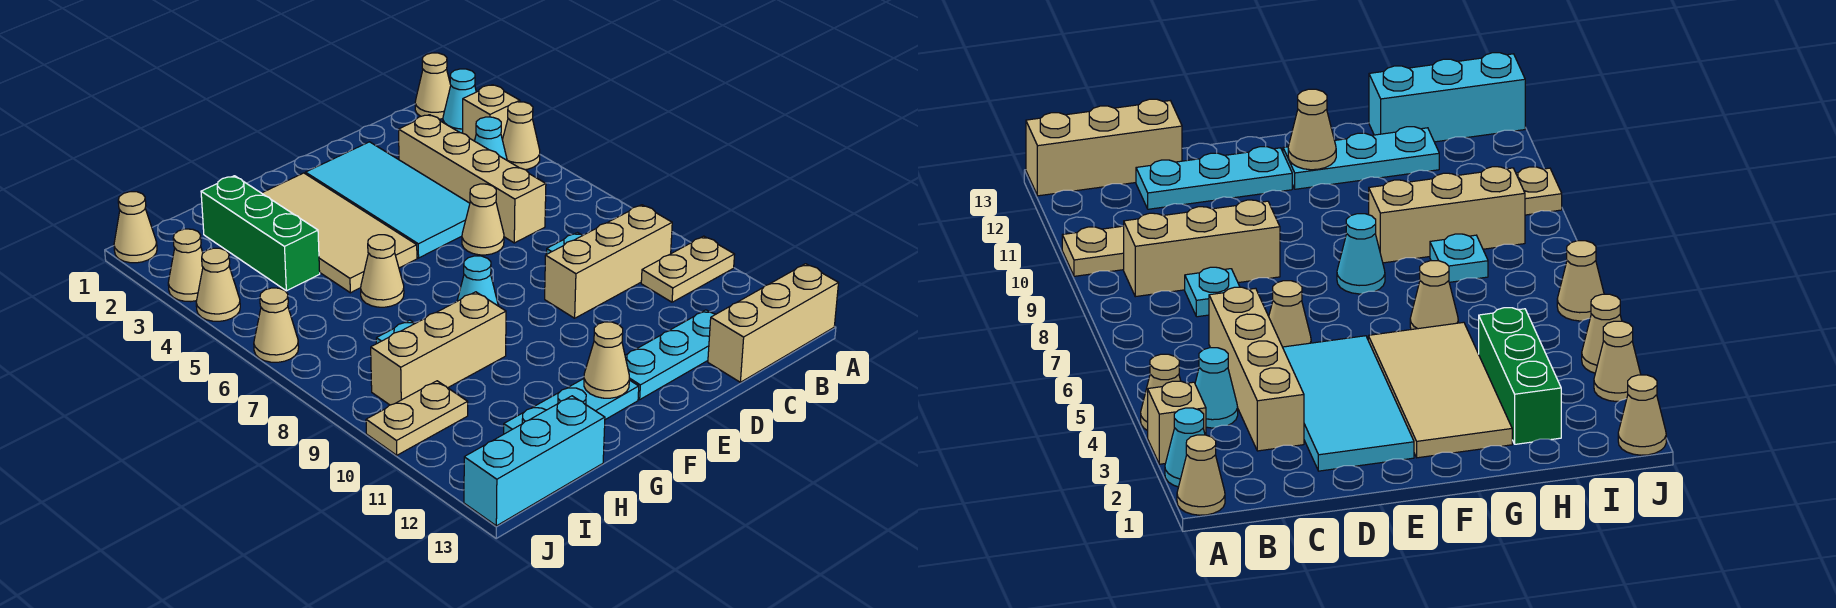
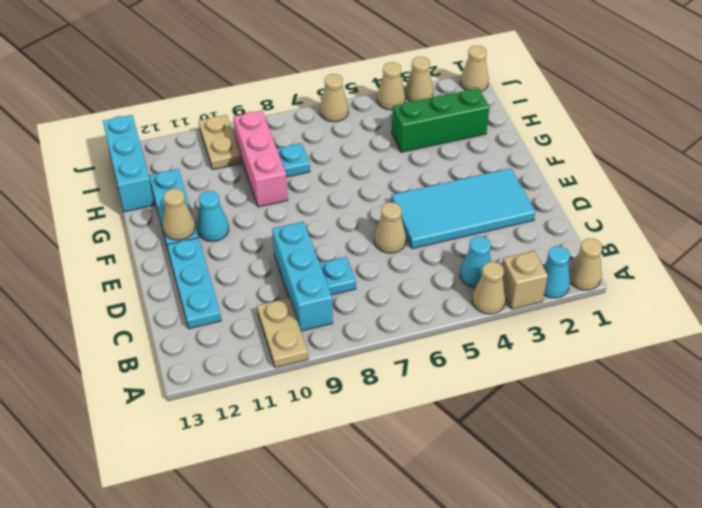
tan brick A13:C13 level 1 -> none
tan brick B9:D9 level 1 -> cyan brick B9:D9 level 1
tan brick C3:C6 level 1 -> none
tan tile F2:G5 level 1 -> none
cyan cone F8 level 1 -> cyan cone F11 level 1
tan cone G6 level 1 -> none
tan brick G9:I9 level 1 -> pink brick G9:I9 level 1

